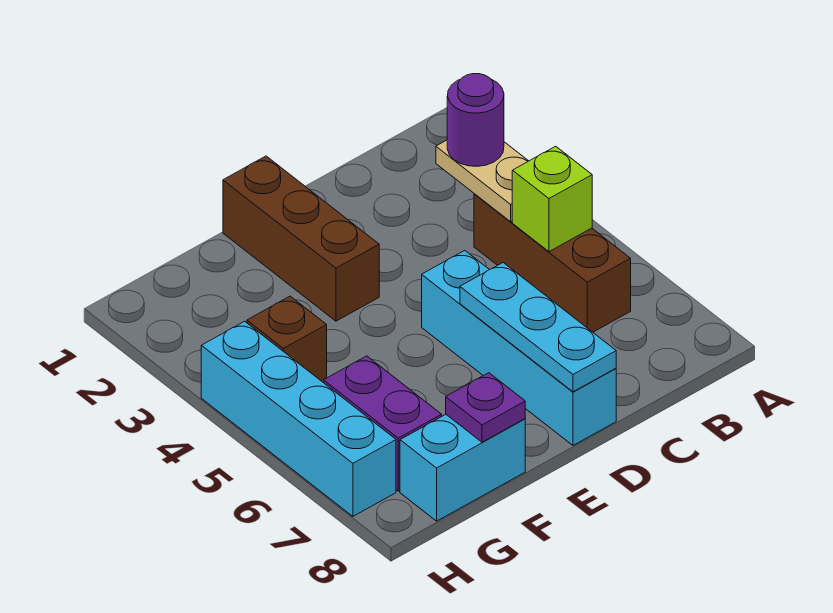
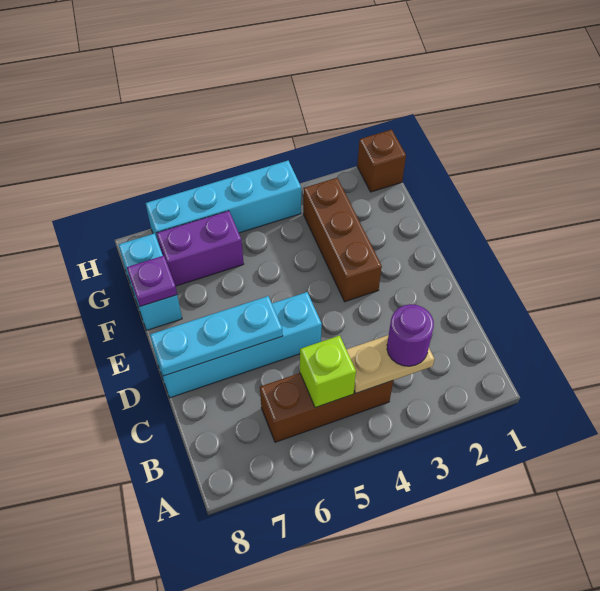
brown brick E1:E3 level 1 -> brown brick E3:G3 level 1
brown brick G4 level 1 -> brown brick H1 level 1

